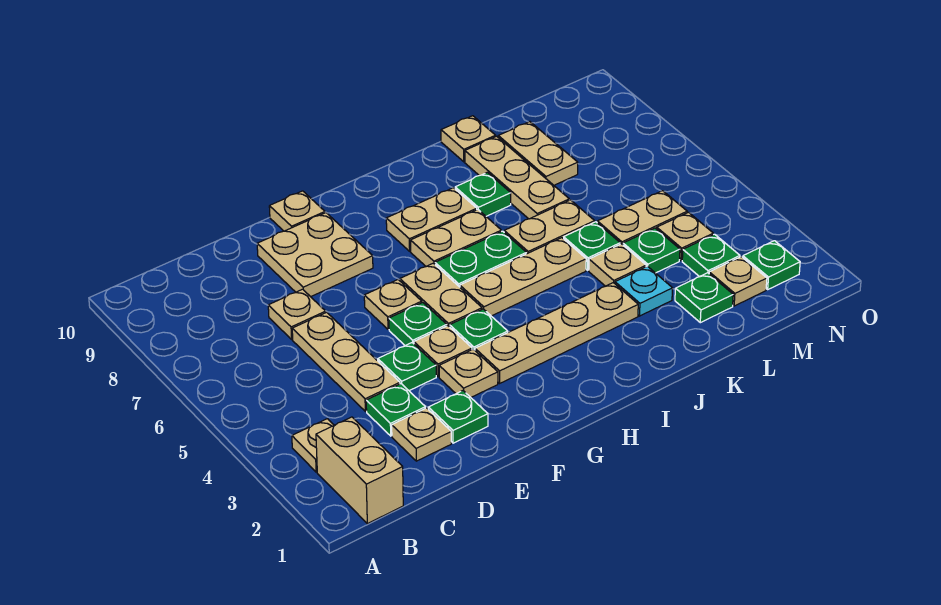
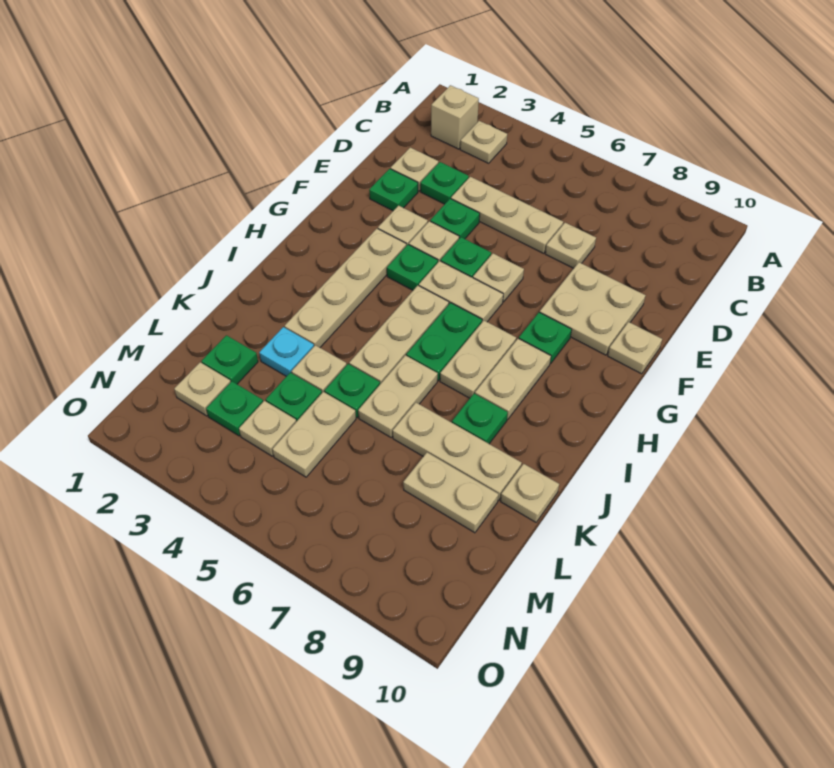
tan brick B1:B2 level 1 -> tan brick B2 level 1
green plate N2 level 1 -> green plate G8 level 1

